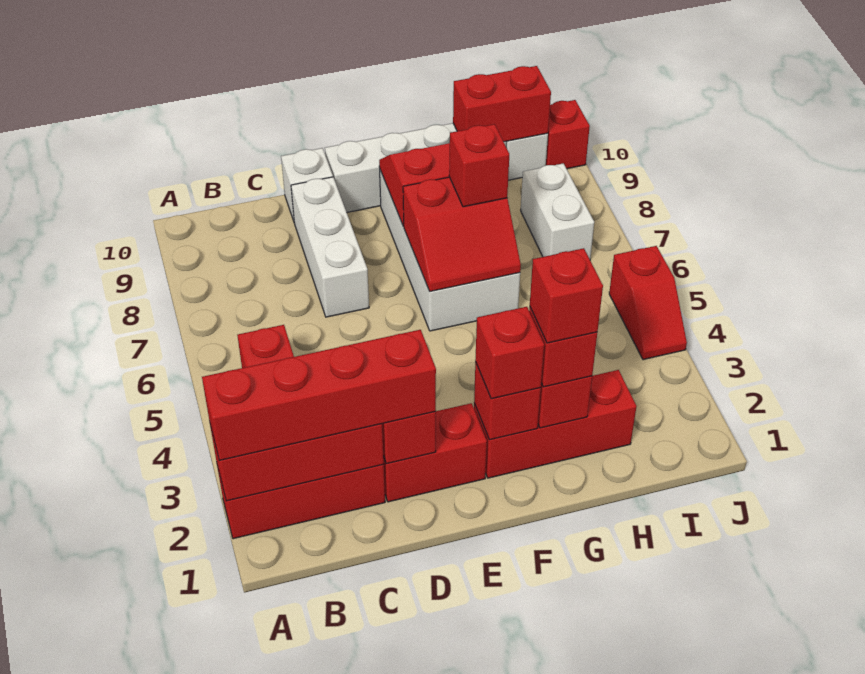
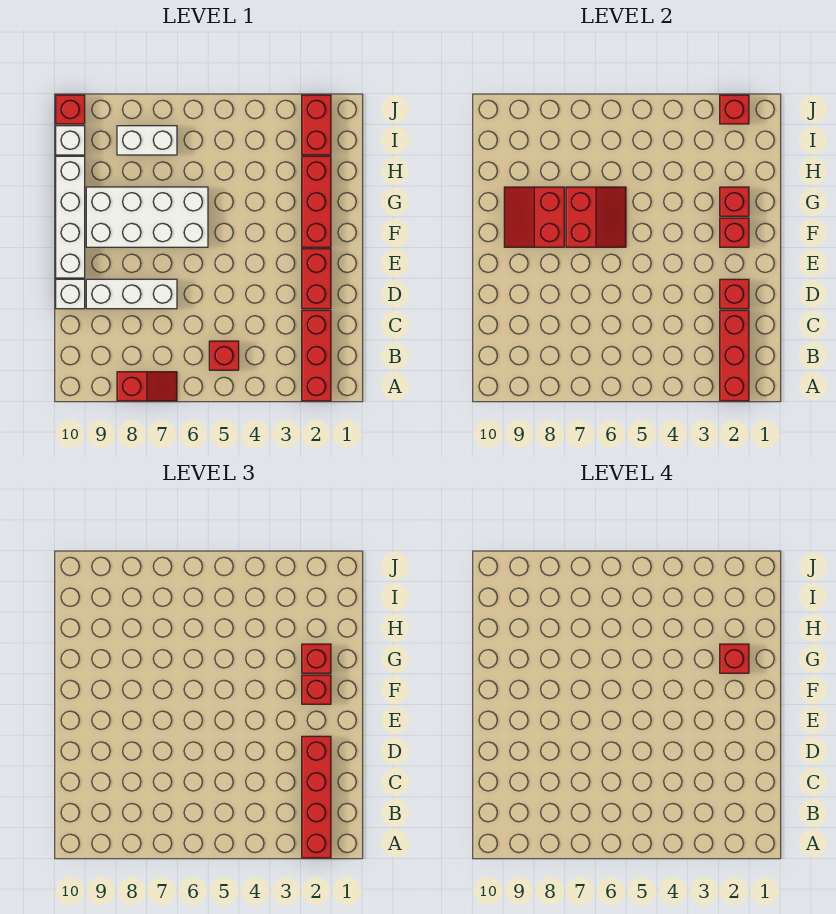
red brick G7 level 3 -> red brick J2 level 2
red brick H10:I10 level 2 -> red brick I2:J2 level 1
red slope J4:J5 level 1 top 5 -> red slope A7:A8 level 1 top 8

